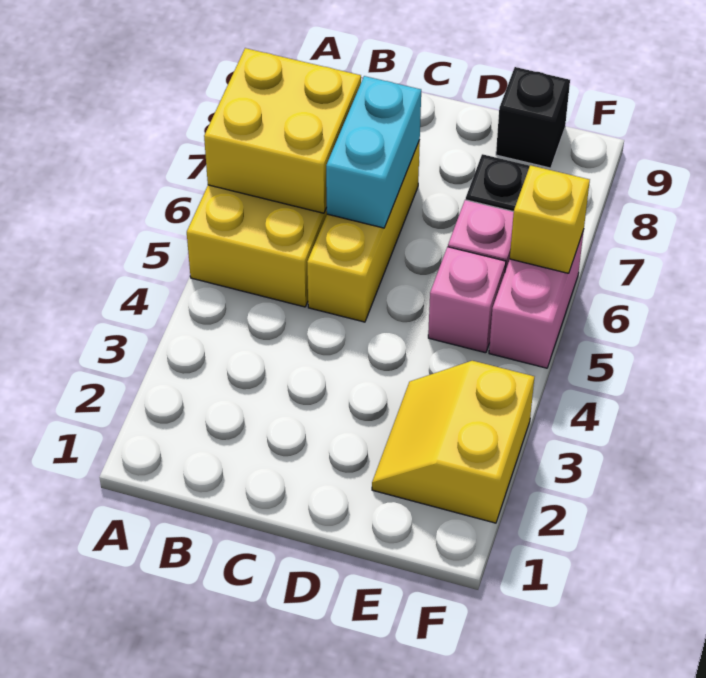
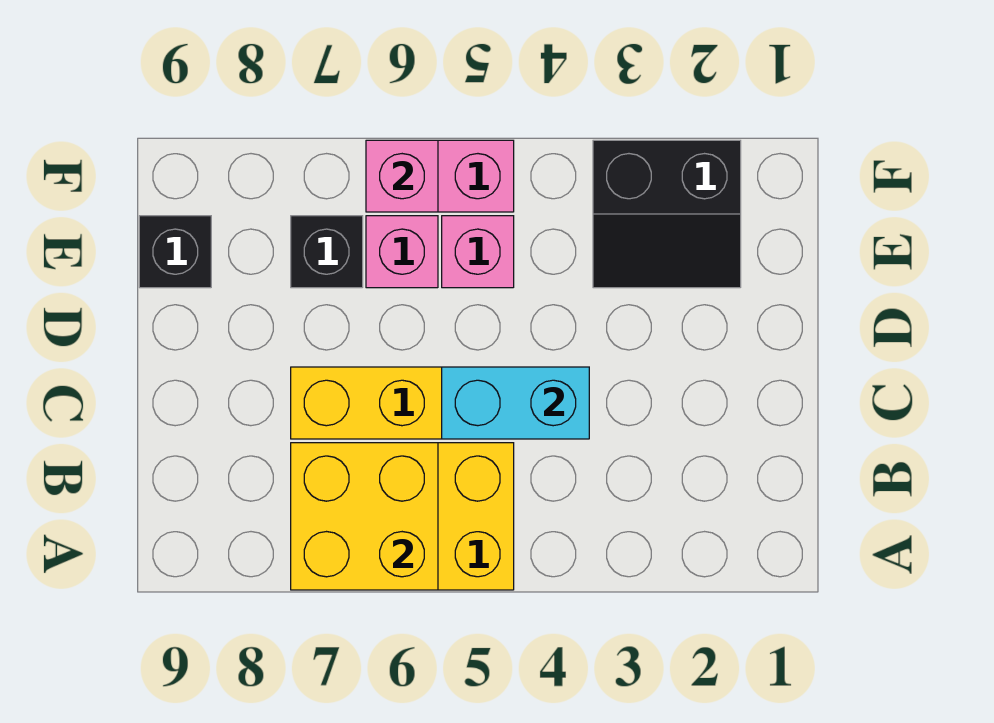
cyan brick C6:C7 level 2 -> cyan brick C4:C5 level 2
yellow slope E2:F3 level 1 top F -> black slope E2:F3 level 1 top F
yellow brick F6 level 2 -> pink brick F6 level 2

